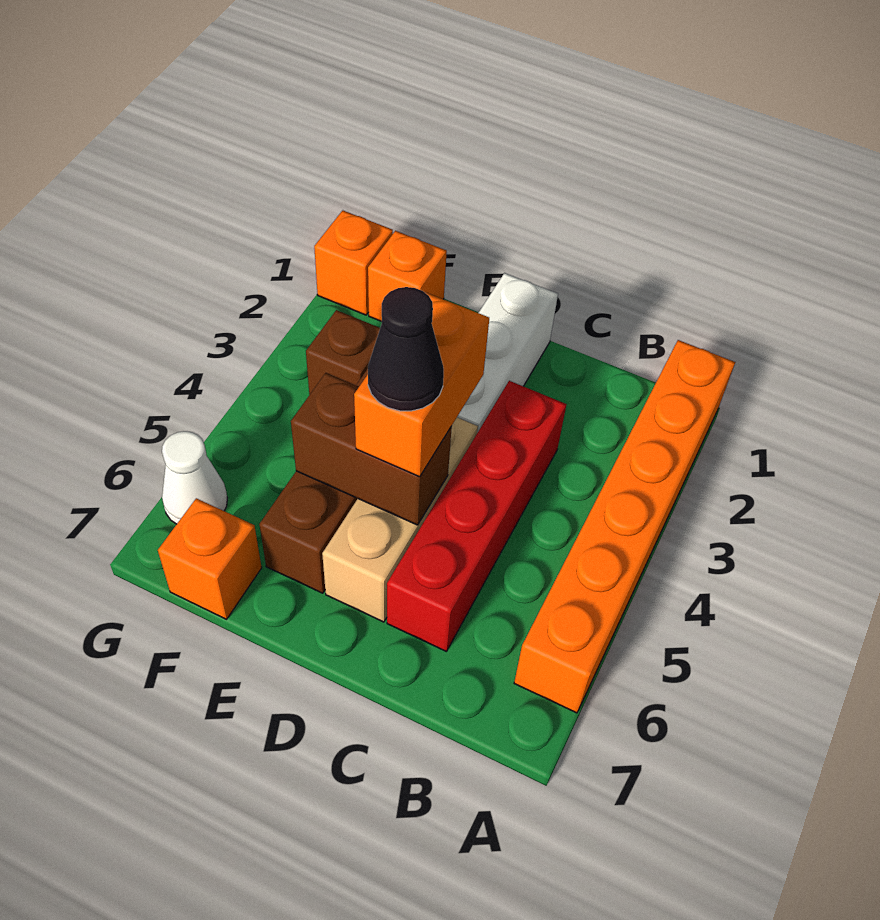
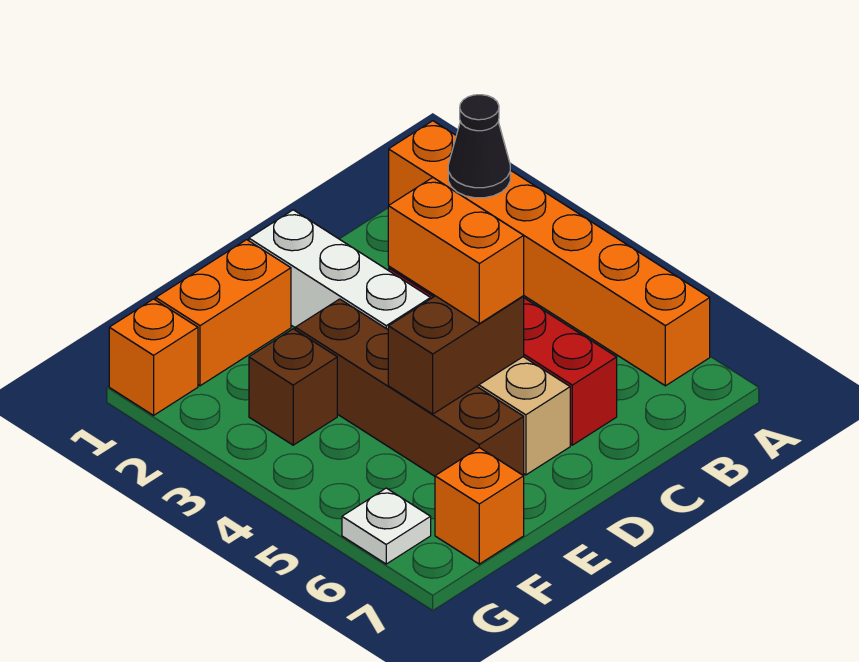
black cone D5 level 4 -> black cone A2 level 2
orange brick F1 level 1 -> orange brick E1:F1 level 1
white cone G6 level 1 -> white plate G6 level 1

